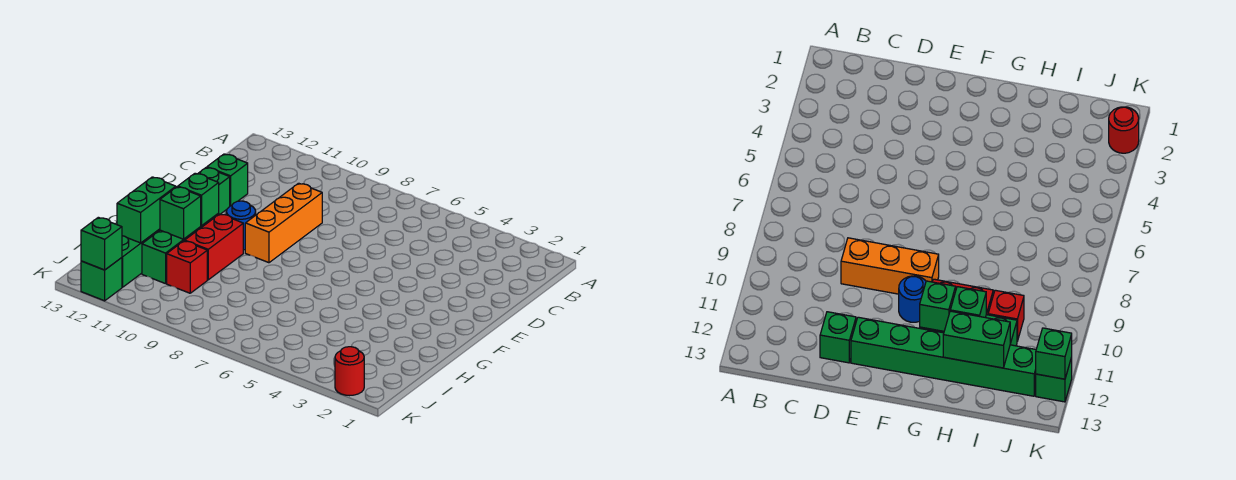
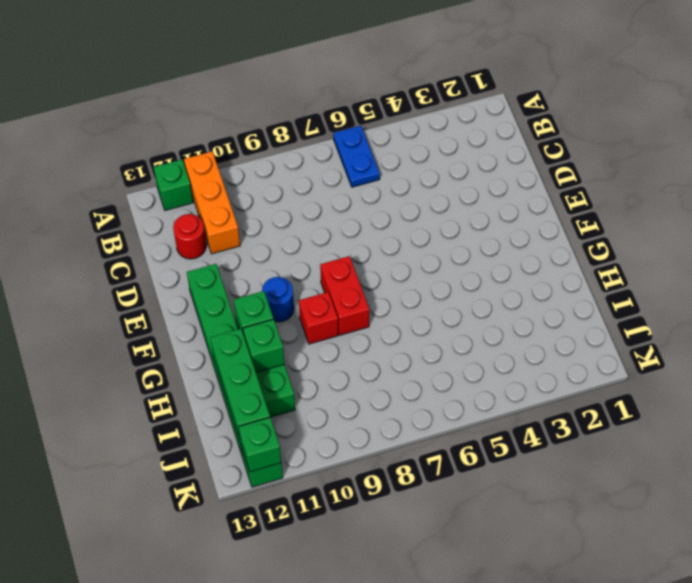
none -> blue plate A6:B6 level 1
orange brick D9:F9 level 1 -> orange brick A11:C11 level 1
green brick D12 level 1 -> green brick A12 level 1
red brick G10:H10 level 1 -> red brick F8:G8 level 1
green brick H12:I12 level 2 -> green brick H12:J12 level 2
red brick I10 level 1 -> red brick G9 level 1
red round brick K2 level 1 -> red round brick C12 level 1

